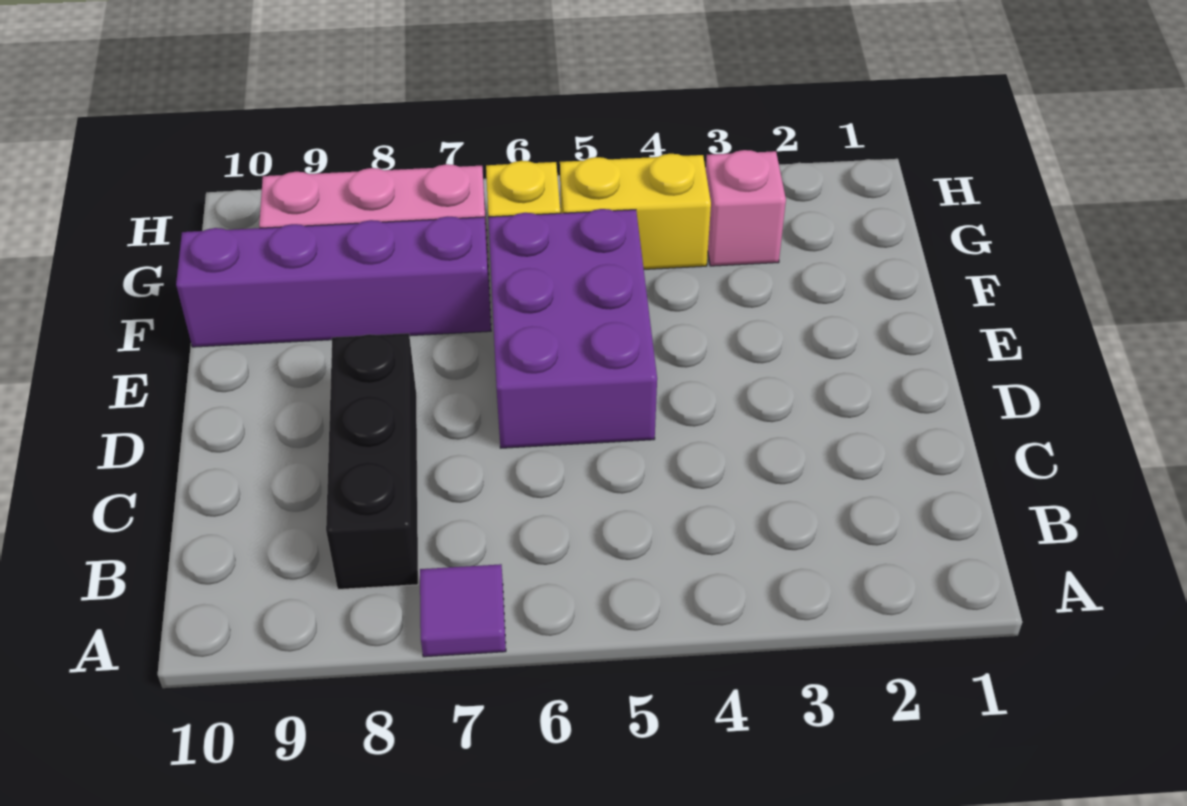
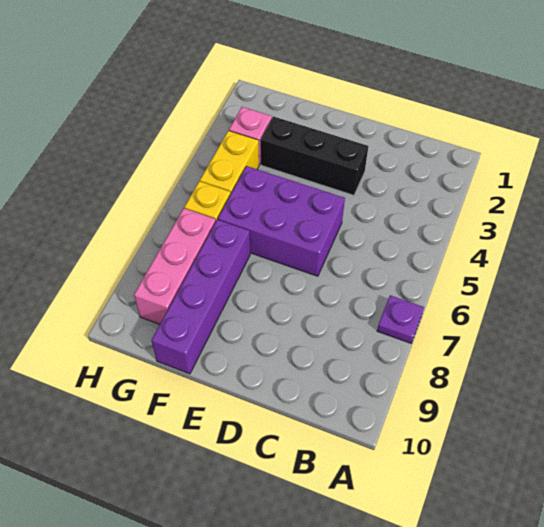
purple tile A7 level 1 -> purple plate A7 level 1
black brick B8:D8 level 1 -> black brick D3:F3 level 1

